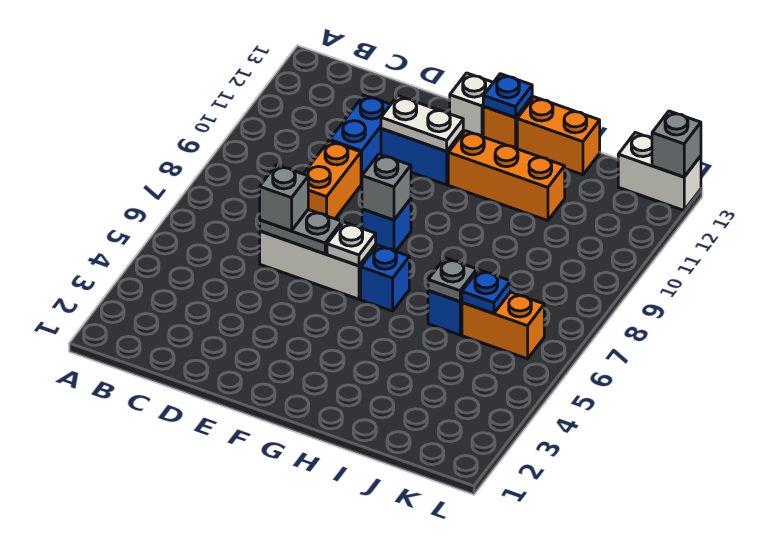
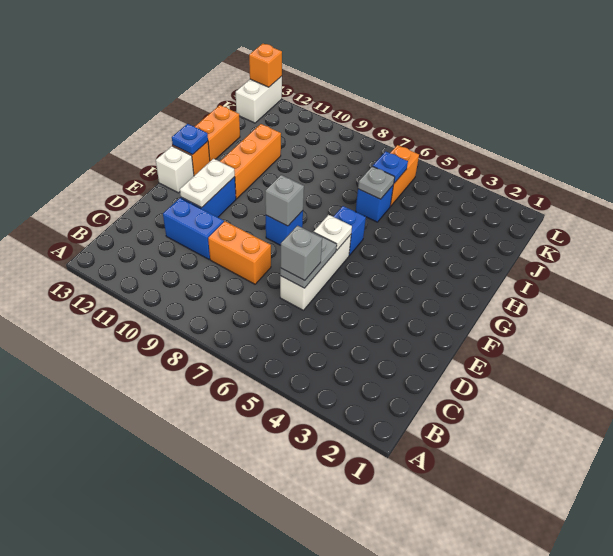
grey brick L13 level 2 -> orange brick L13 level 2

